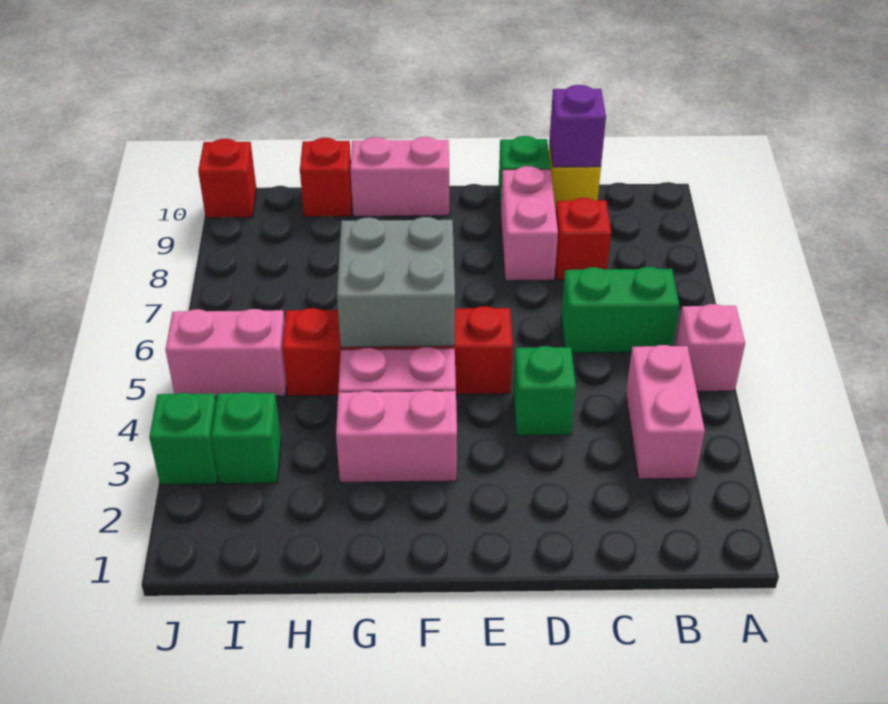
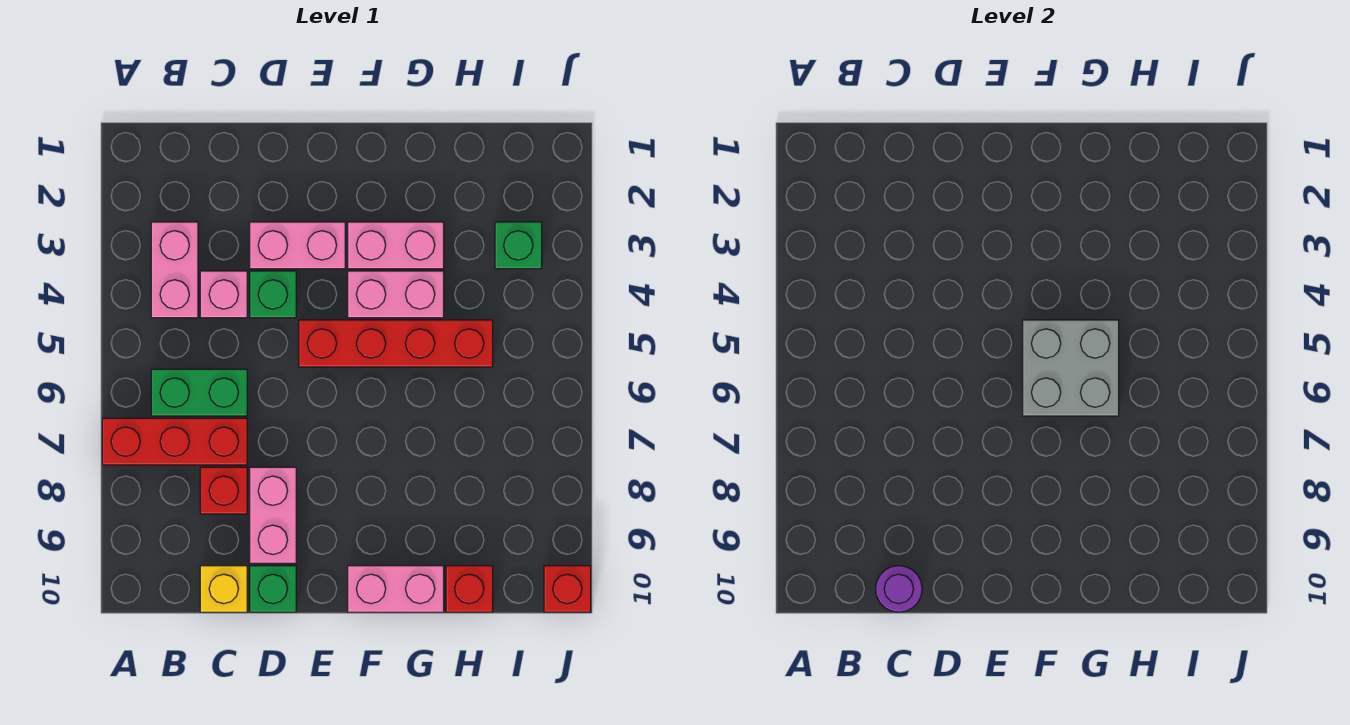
pink brick A5 level 1 -> pink brick C4 level 1
none -> red brick A7:C7 level 1
purple brick C10 level 2 -> purple round brick C10 level 2
pink brick I5:J5 level 1 -> pink brick D3:E3 level 1
green brick J3 level 1 -> none

